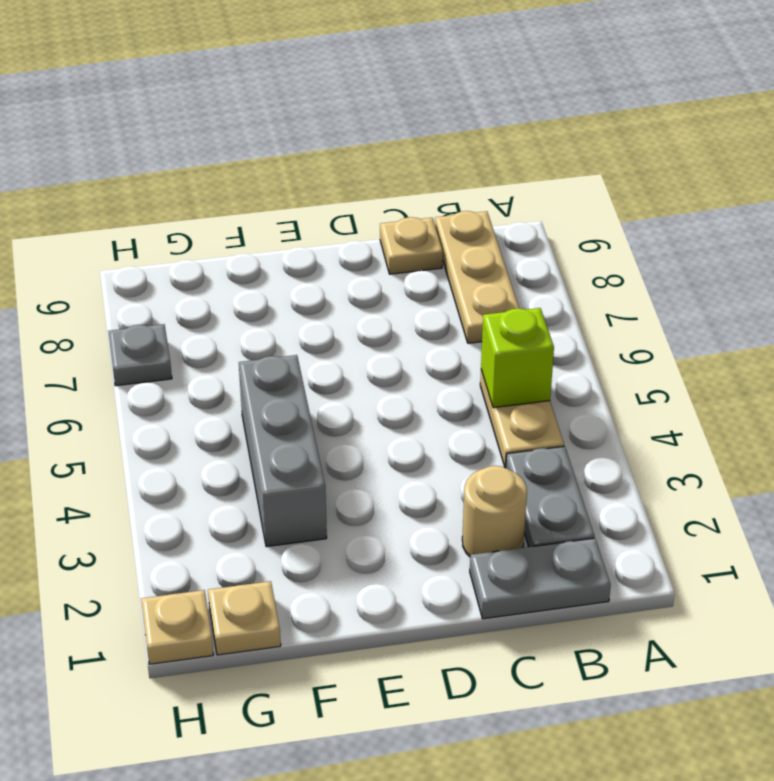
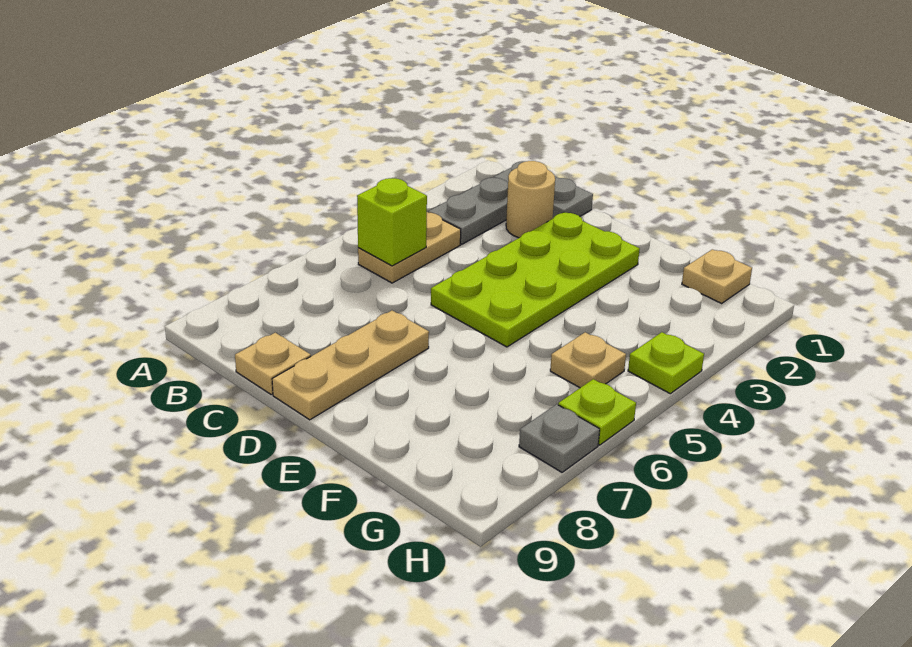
tan plate B7:B9 level 1 -> tan plate D7:D9 level 1
none -> lime plate D2:E5 level 1
grey brick F3:F5 level 1 -> none
tan plate H1 level 1 -> tan plate G5 level 1
none -> lime plate H4 level 1
none -> lime plate H6 level 1

